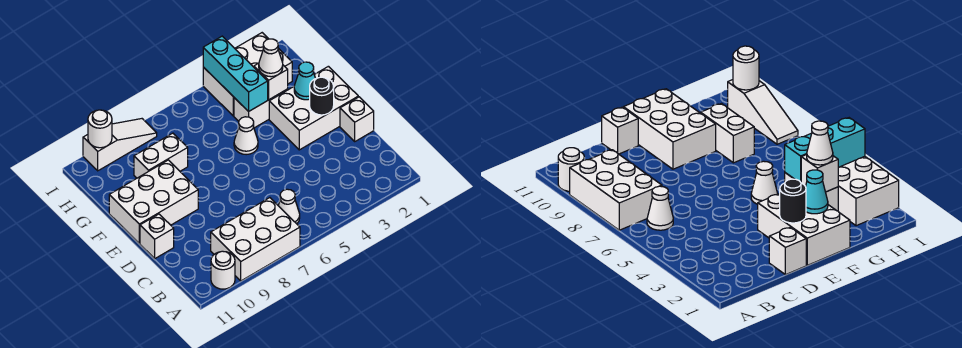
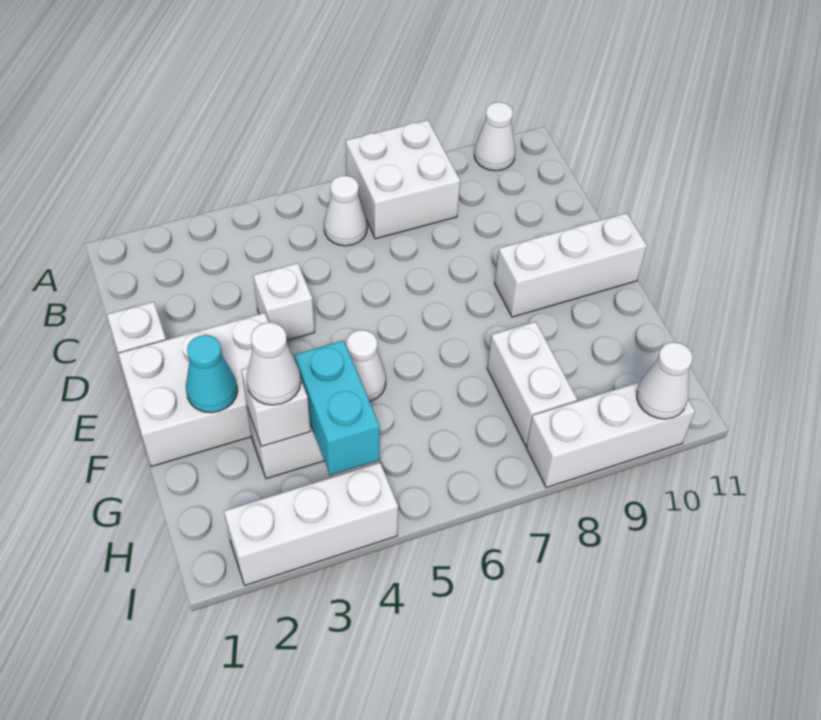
white brick A7:B9 level 1 -> white brick A7:B8 level 1
white round brick A10 level 1 -> white cone A10 level 1
white brick D11 level 1 -> white brick D4 level 1
black round brick E2 level 2 -> none
white brick E9:F11 level 1 -> white brick E9:E11 level 1
cyan brick G4:I4 level 2 -> cyan brick G4:H4 level 2
white brick G8:G9 level 1 -> white brick G8:H8 level 1
white brick H2:I4 level 1 -> white brick I2:I4 level 1
white slope I8:I10 level 1 top 10 -> white brick I8:I10 level 1
white round brick I10 level 2 -> white cone I10 level 2

